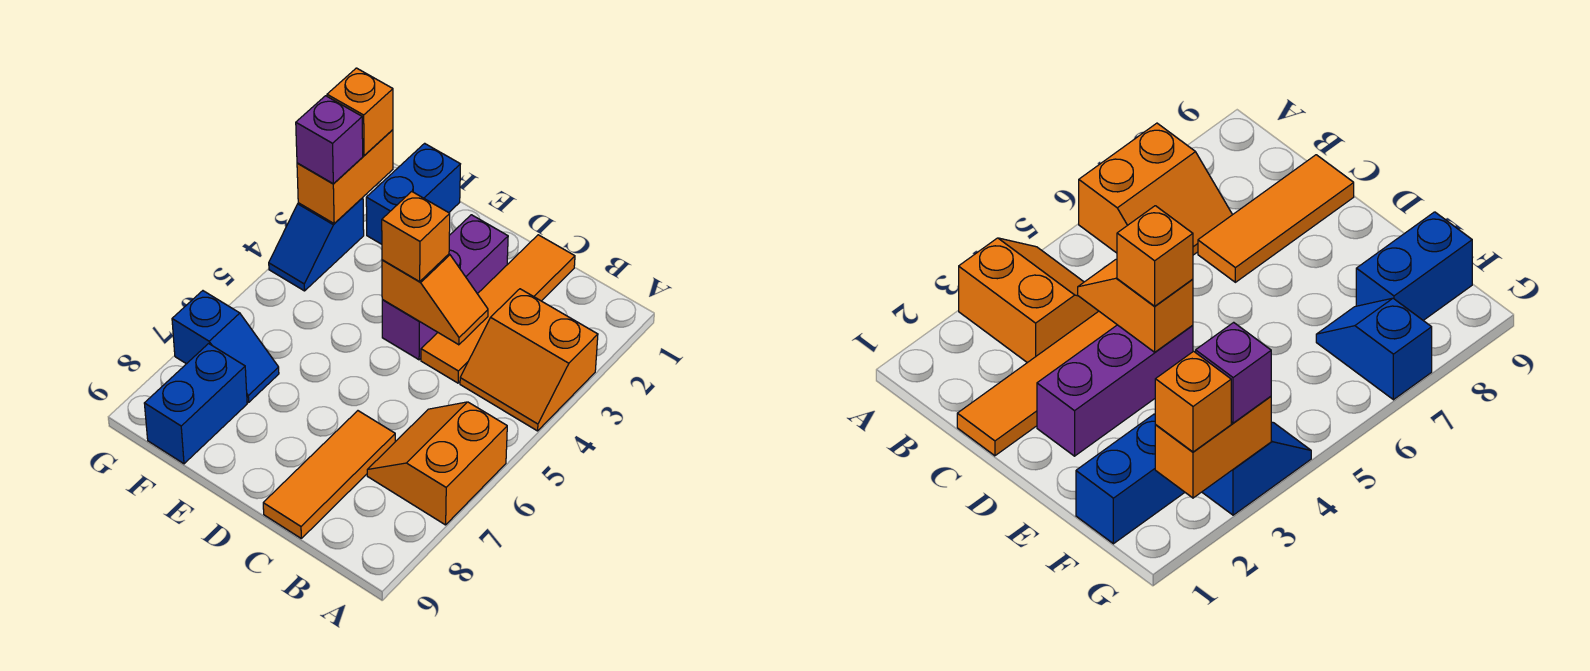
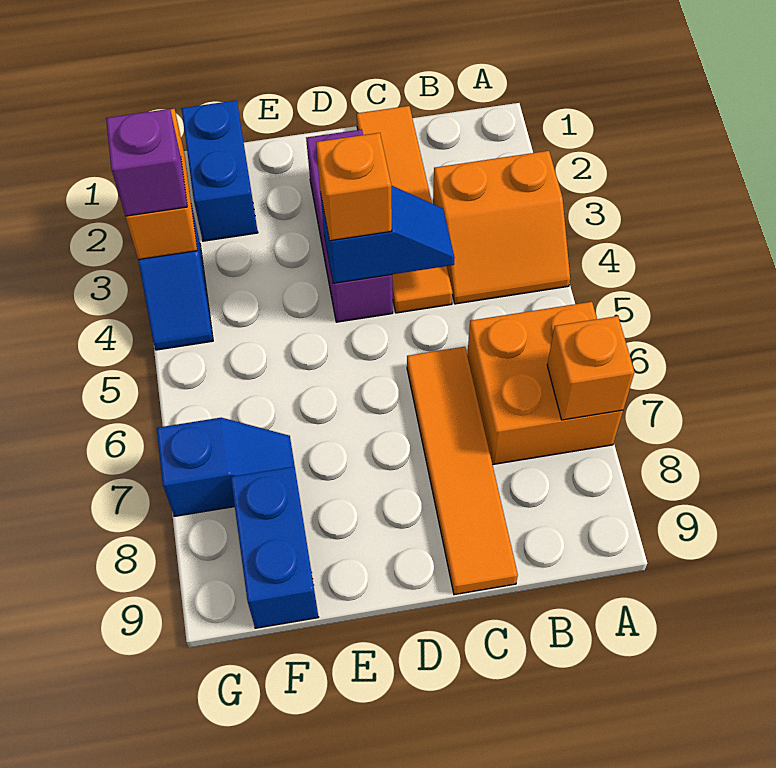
orange slope A6:B7 level 1 top A -> orange brick A6:B7 level 1
orange slope C4:D4 level 2 top D -> blue slope C4:D4 level 2 top D
orange tile C7:C9 level 1 -> orange tile C6:C9 level 1
orange brick G2 level 3 -> orange brick A7 level 2

